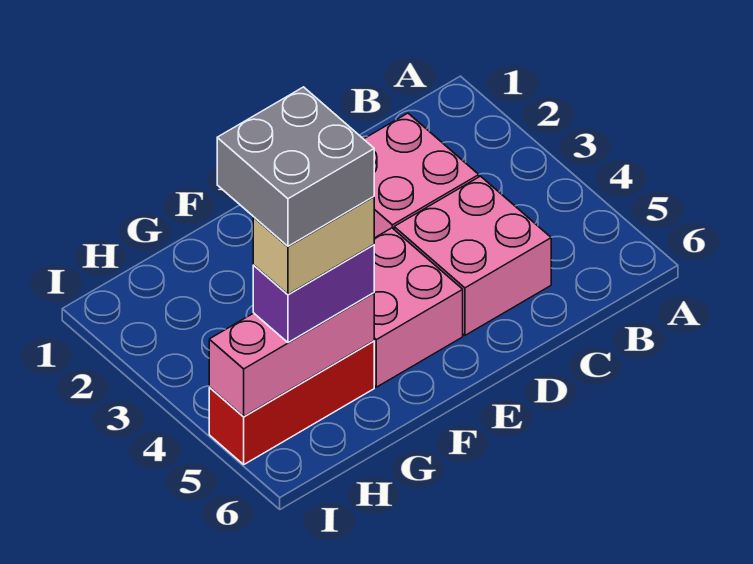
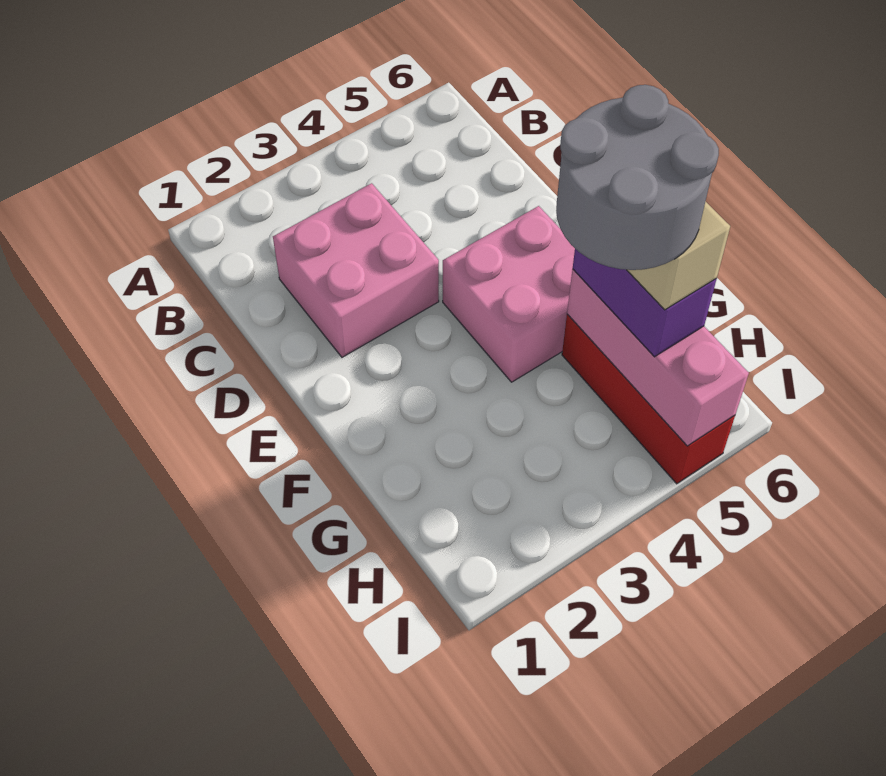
pink brick C4:D5 level 1 -> none
grey brick G4:H5 level 5 -> grey round brick G4:H5 level 5

